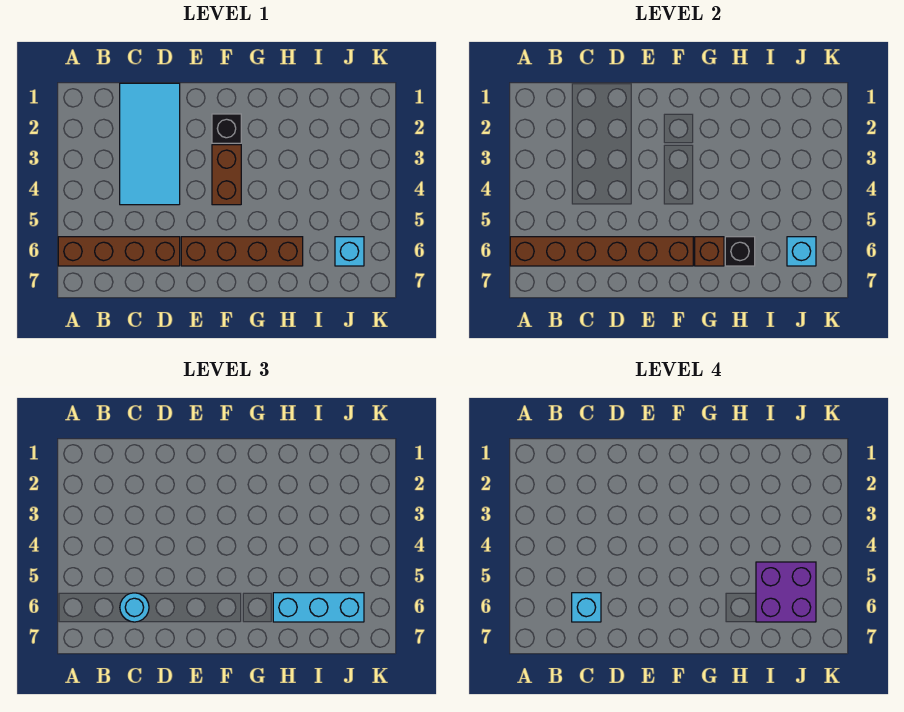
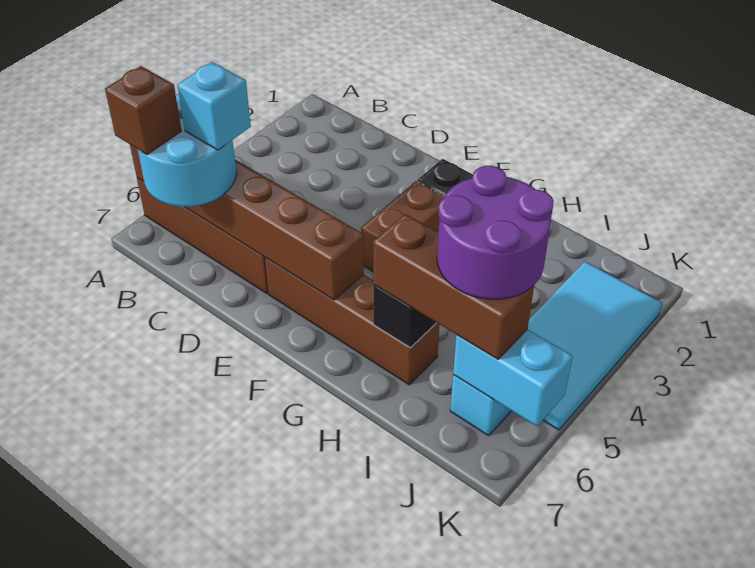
cyan tile C1:D4 level 1 -> cyan tile J2:K5 level 1
cyan round brick C6 level 3 -> cyan round brick B6:C7 level 3
brown brick G6 level 2 -> brown brick B7 level 4
cyan brick H6:J6 level 3 -> brown brick H6:J6 level 3
purple brick I5:J6 level 4 -> purple round brick I5:J6 level 4
cyan brick J6 level 2 -> cyan brick J6:K6 level 2

